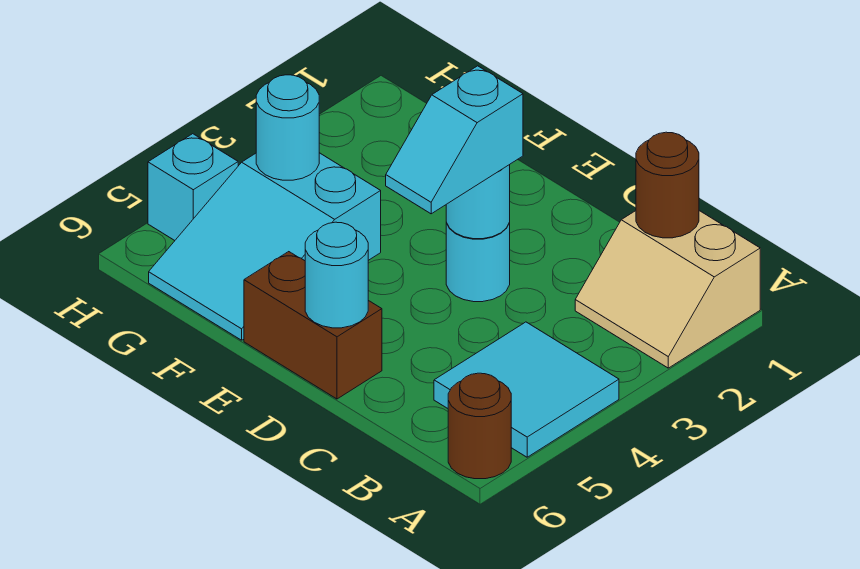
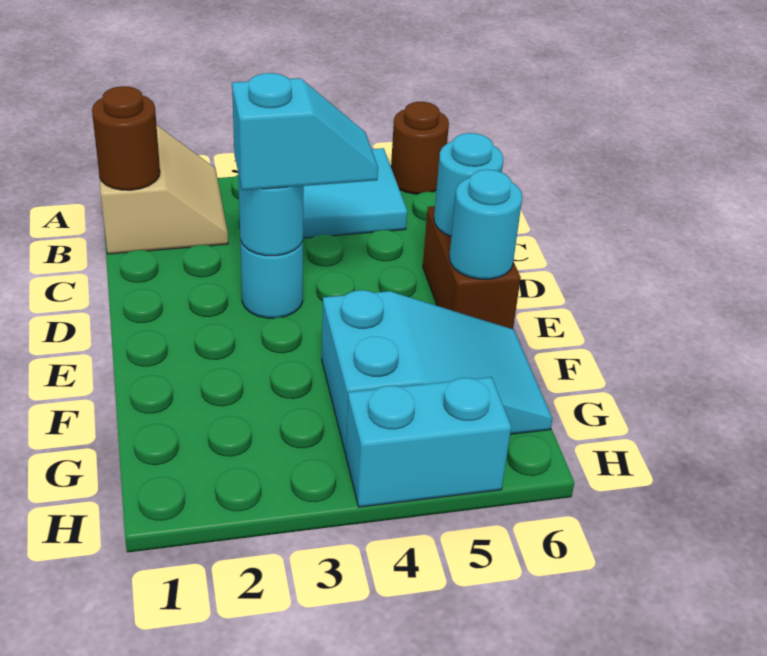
cyan round brick G4 level 2 -> cyan round brick E6 level 2
cyan brick H5 level 1 -> cyan brick H4:H5 level 1

